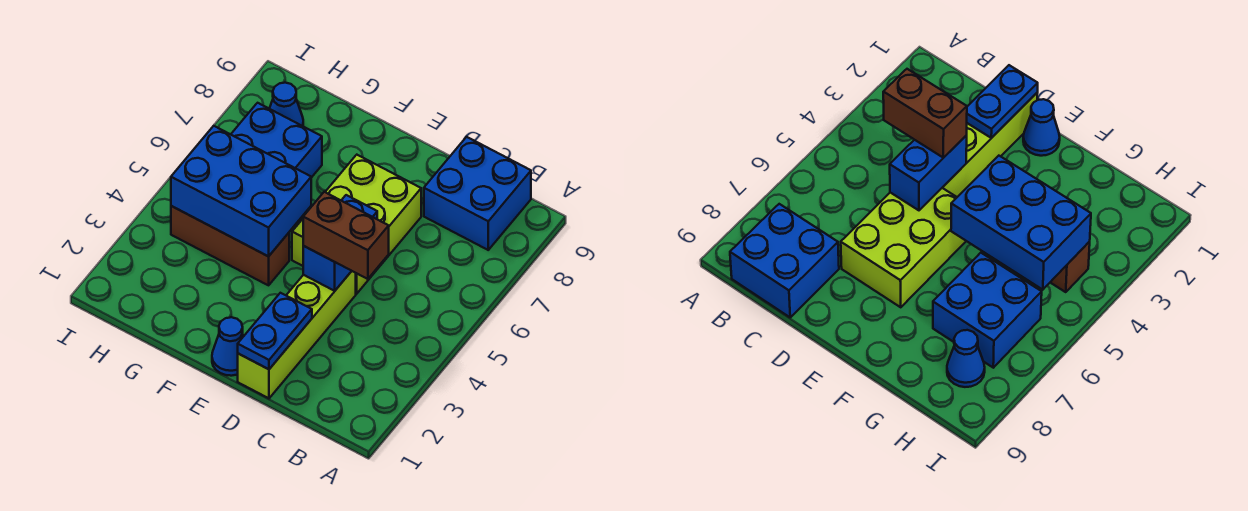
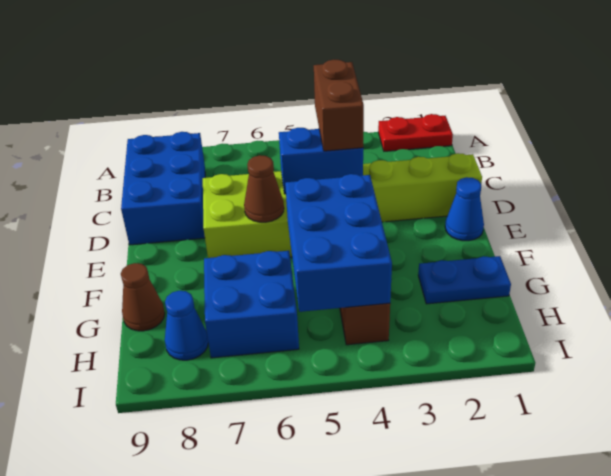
none -> red plate A1:A2 level 1
blue brick B8:C9 level 1 -> blue brick B8:D9 level 1
blue plate D1:D2 level 2 -> blue plate G1:G2 level 1
none -> brown cone E6 level 2
none -> brown cone G9 level 1

